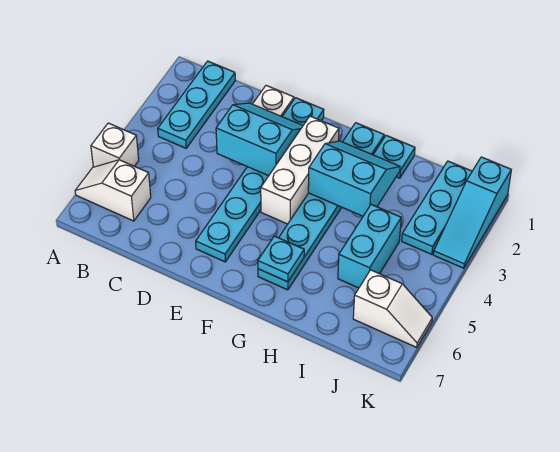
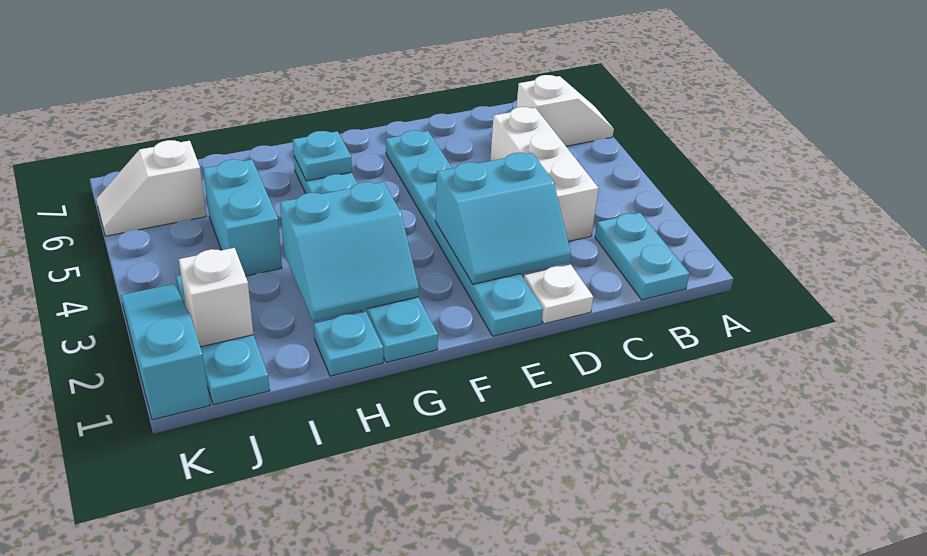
white brick A5 level 1 -> white brick J2 level 2
cyan plate B1:B3 level 1 -> cyan plate B1:B2 level 1
white brick F2:F4 level 1 -> white brick C3:C5 level 1

